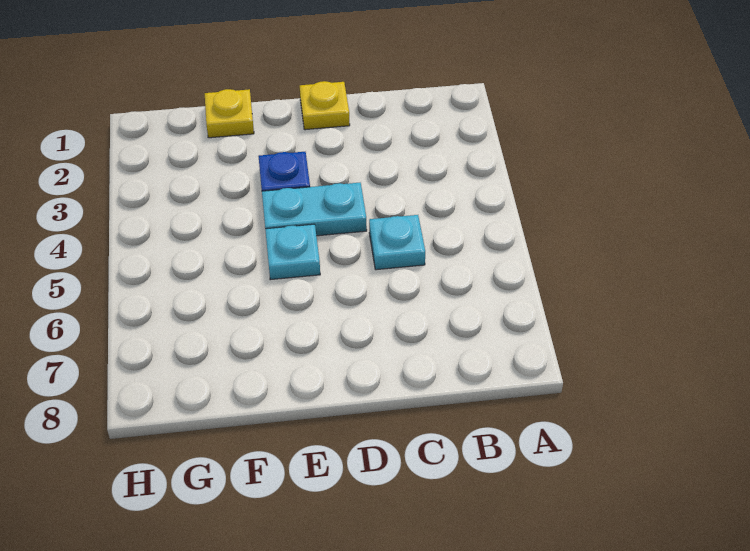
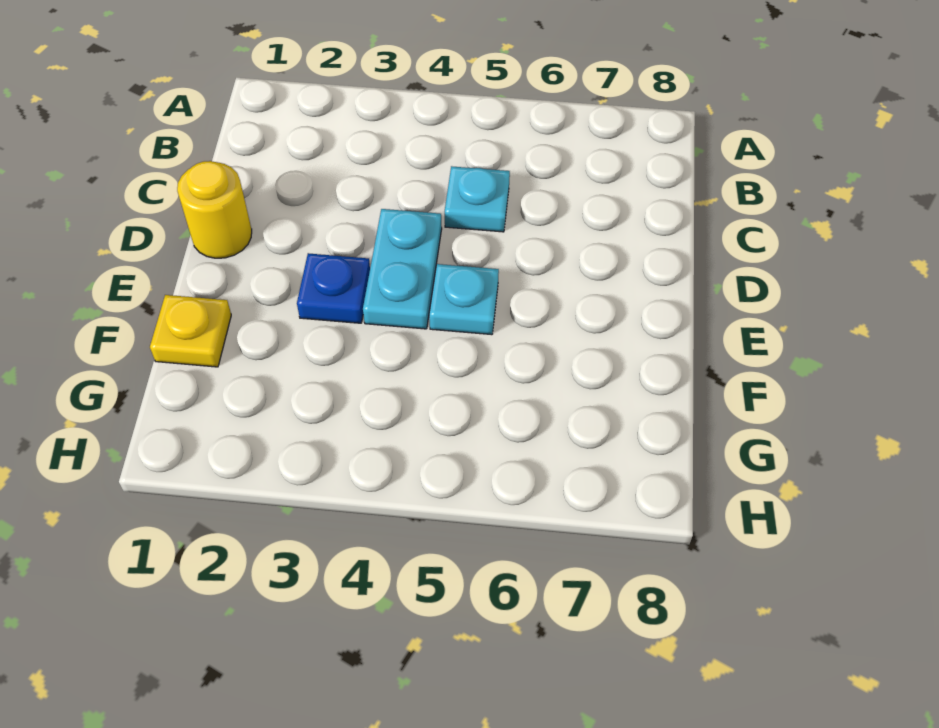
yellow plate D1 level 1 -> yellow round brick D1 level 1

